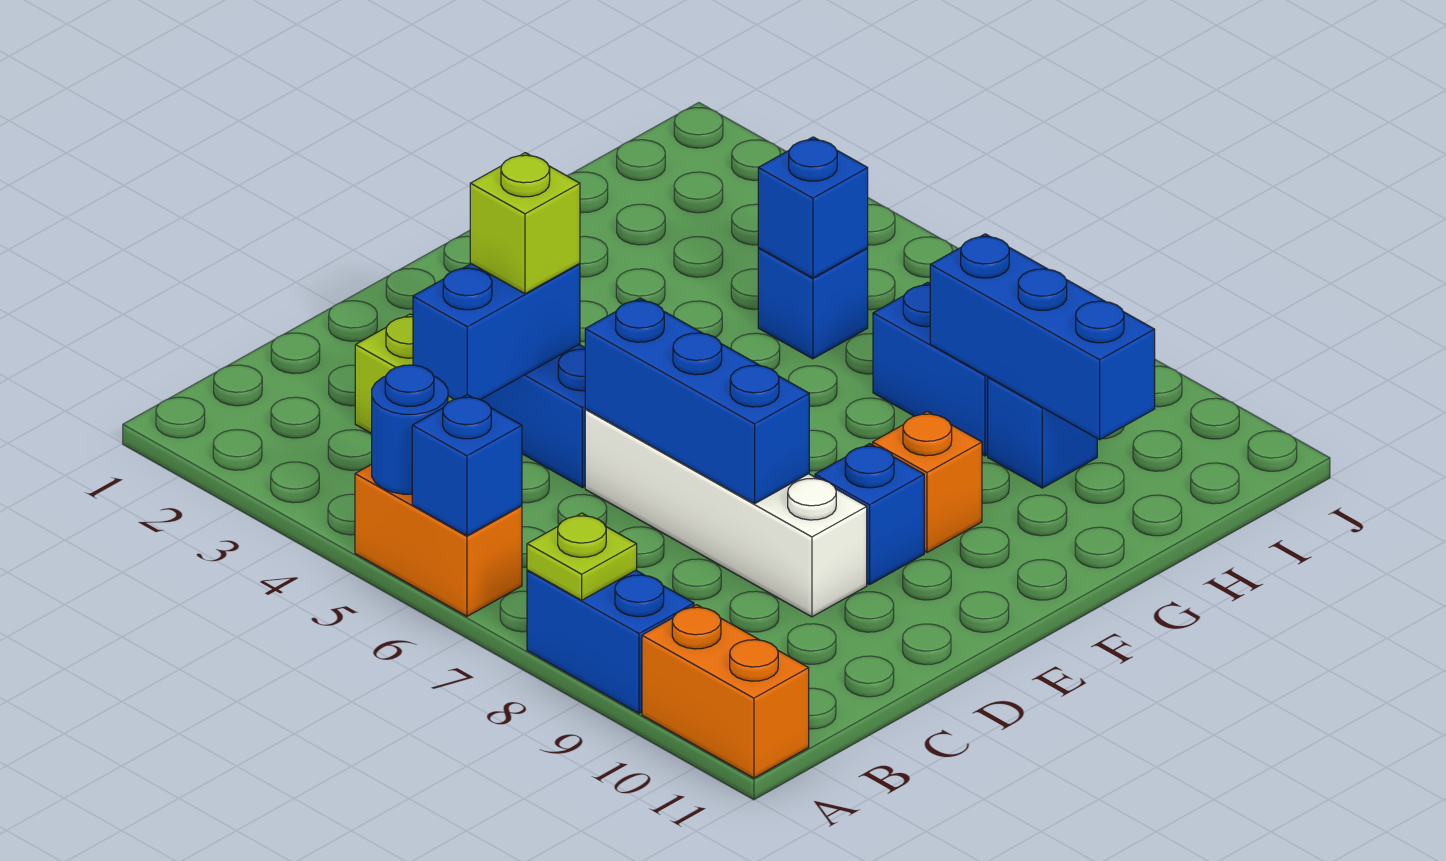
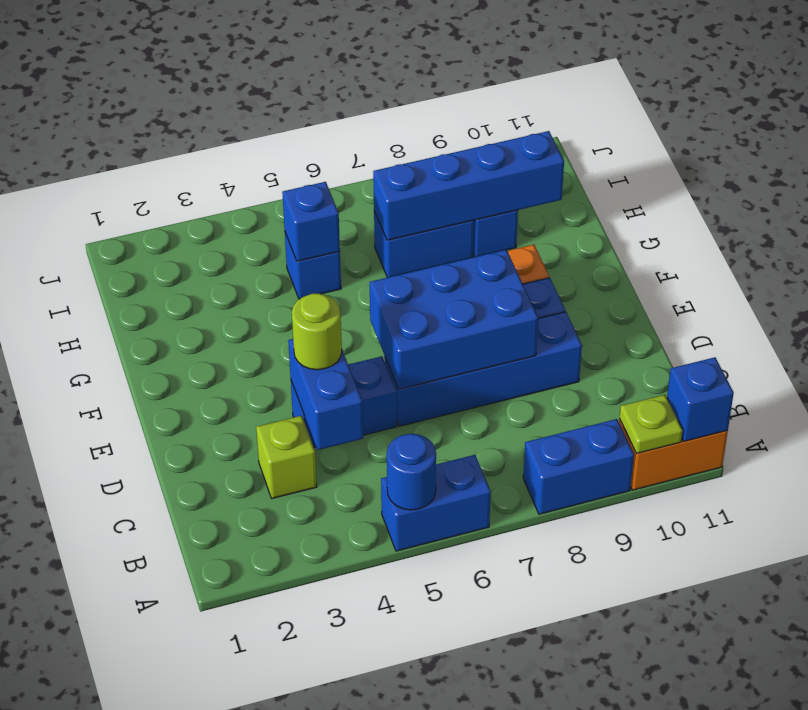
orange brick A5:A6 level 1 -> blue brick A5:A6 level 1
blue brick A6 level 2 -> blue brick A11 level 2
lime plate A8 level 2 -> lime plate A10 level 2
lime brick D4 level 3 -> lime round brick D4 level 3
white brick D6:D9 level 1 -> blue brick D6:D9 level 1
blue brick D6:D8 level 2 -> blue brick D6:E8 level 2
blue brick H8:H10 level 2 -> blue brick H7:H10 level 2

